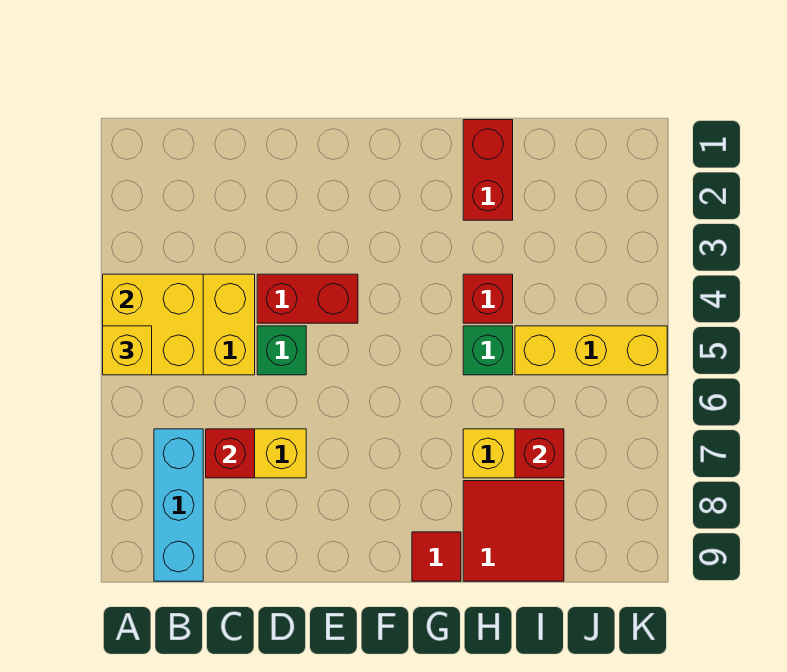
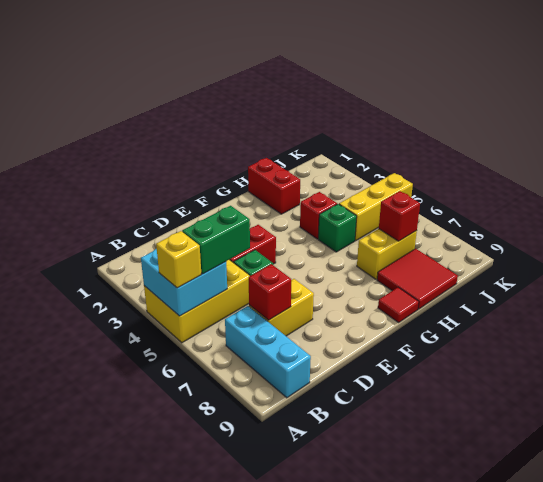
yellow brick A4:B5 level 2 -> cyan brick A4:B5 level 2
none -> green brick B5:C5 level 3

